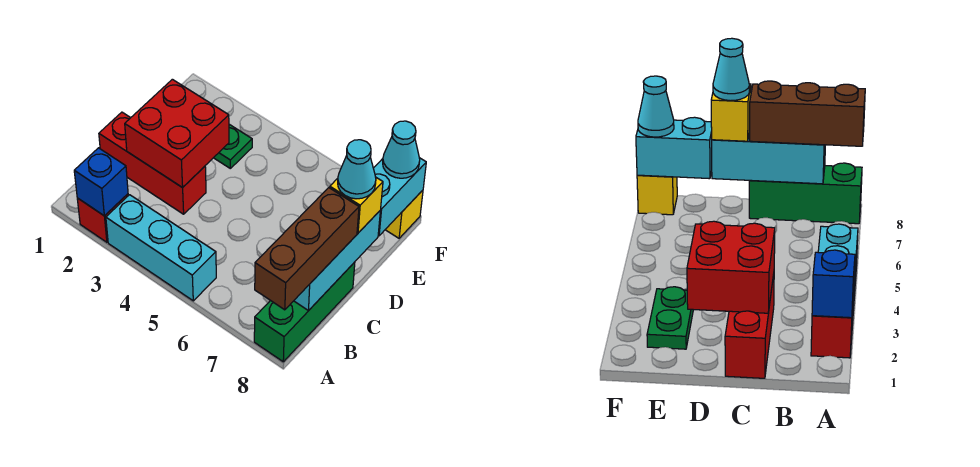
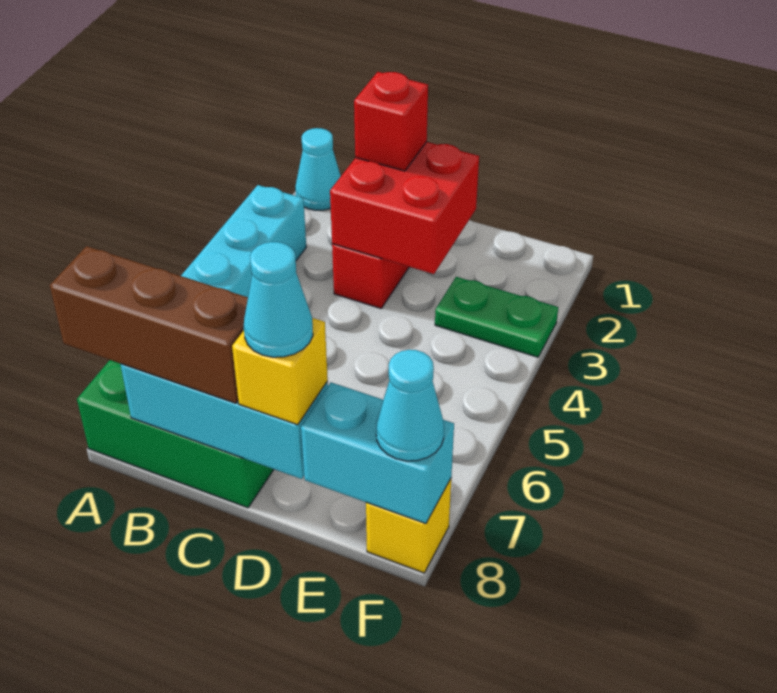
none -> cyan cone A1 level 1
red brick A2 level 1 -> red brick C2 level 3
blue brick A2 level 2 -> none
green plate E2:E3 level 1 -> green plate E3:F3 level 1

